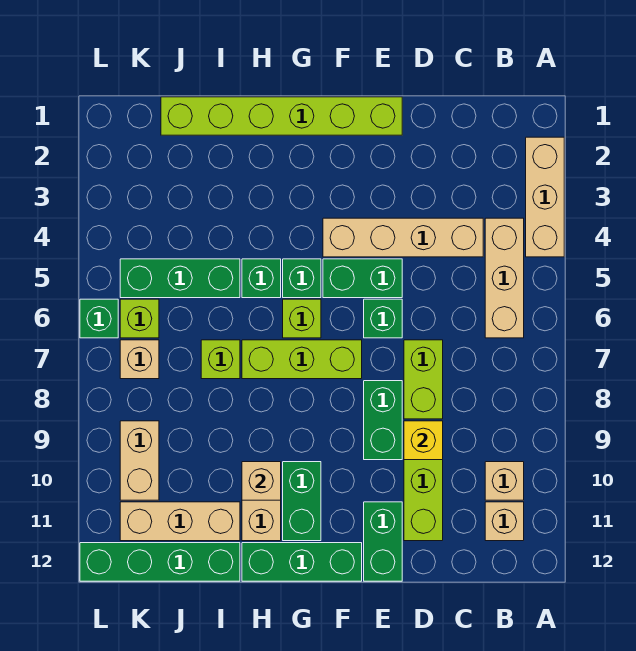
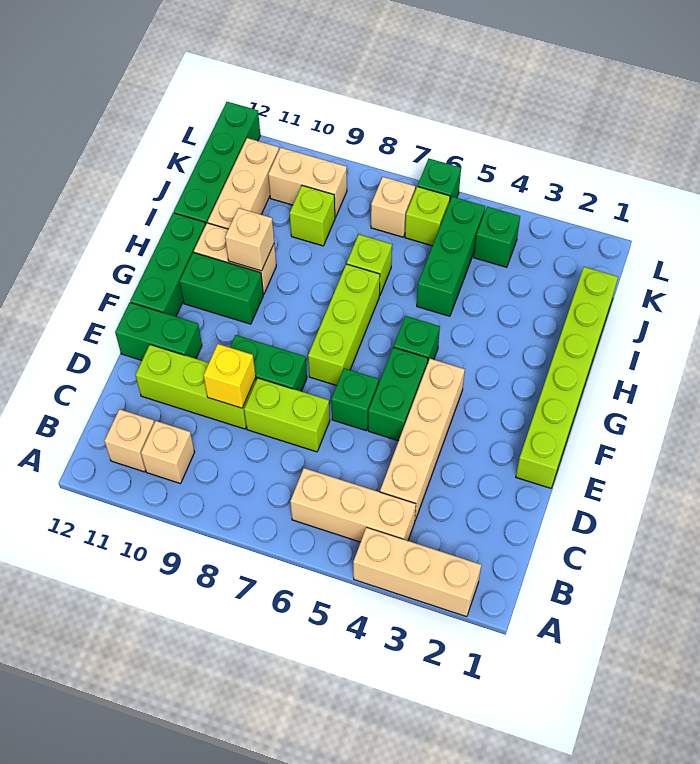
lime brick G6 level 1 -> lime brick J9 level 1
green brick H5 level 1 -> green brick K4 level 1

